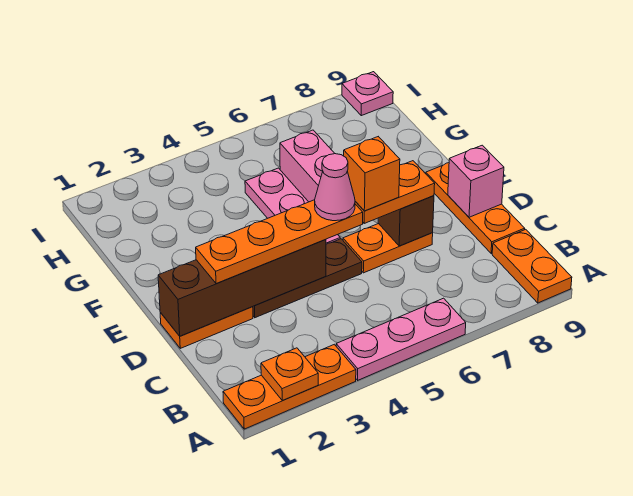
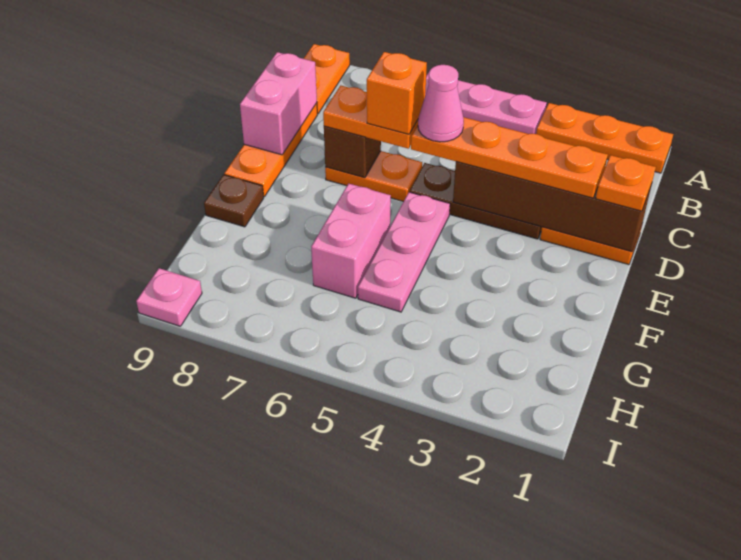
orange plate A2 level 2 -> orange plate D1 level 3
pink brick D9 level 2 -> pink brick C9:D9 level 2
none -> brown plate F9 level 1

